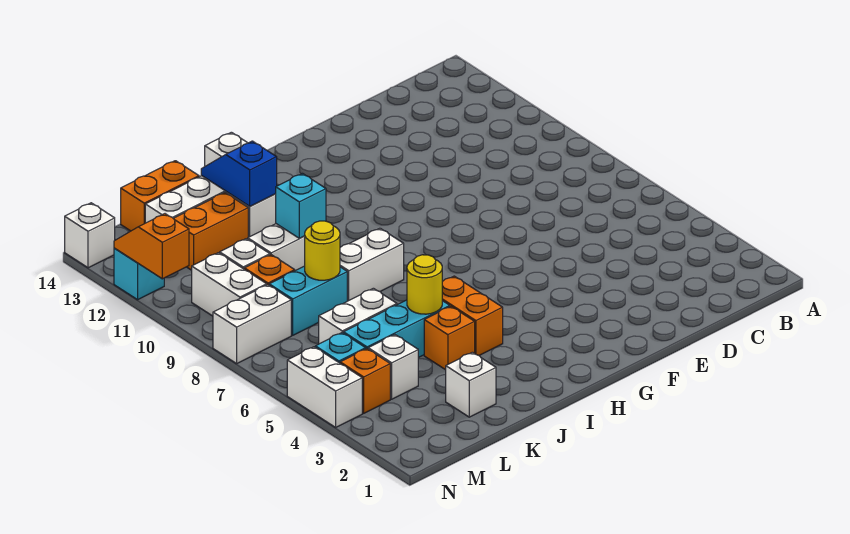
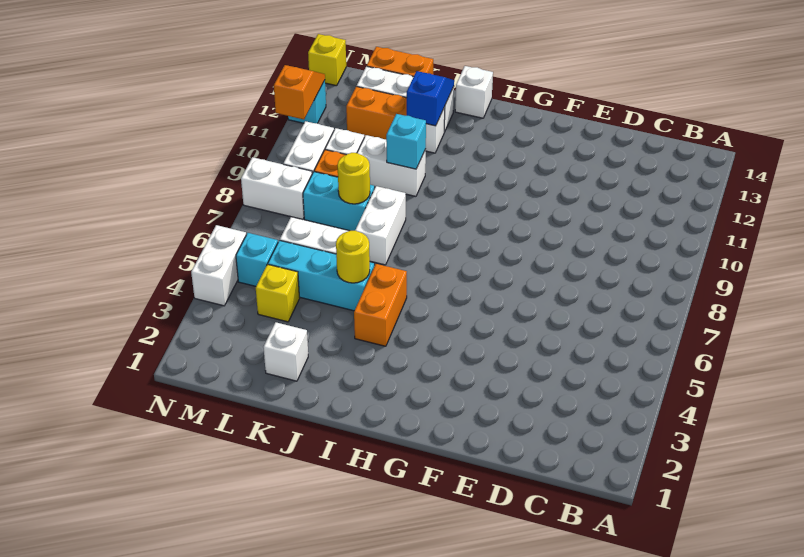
white brick I8:J8 level 1 -> white brick J7:J8 level 1
orange brick J4 level 1 -> none
white brick L4 level 1 -> yellow brick L4 level 1
orange brick M4 level 1 -> none
white brick N14 level 1 -> yellow brick N14 level 1

